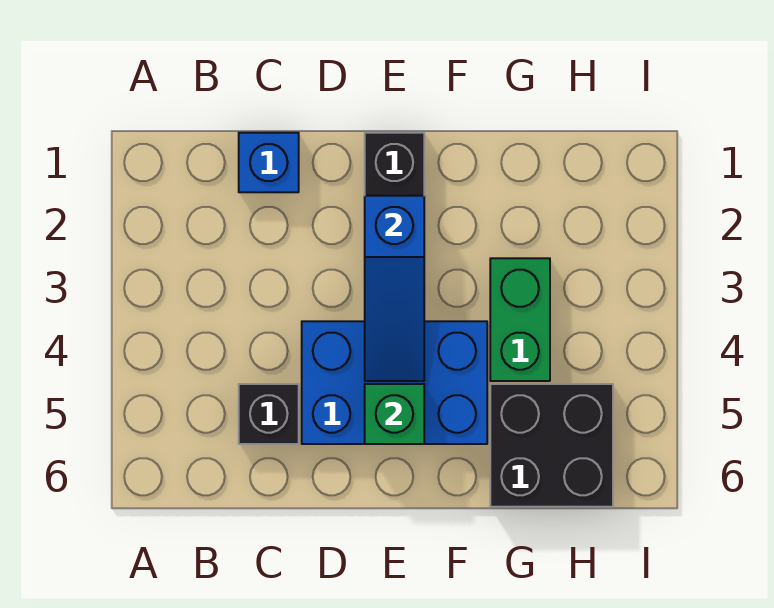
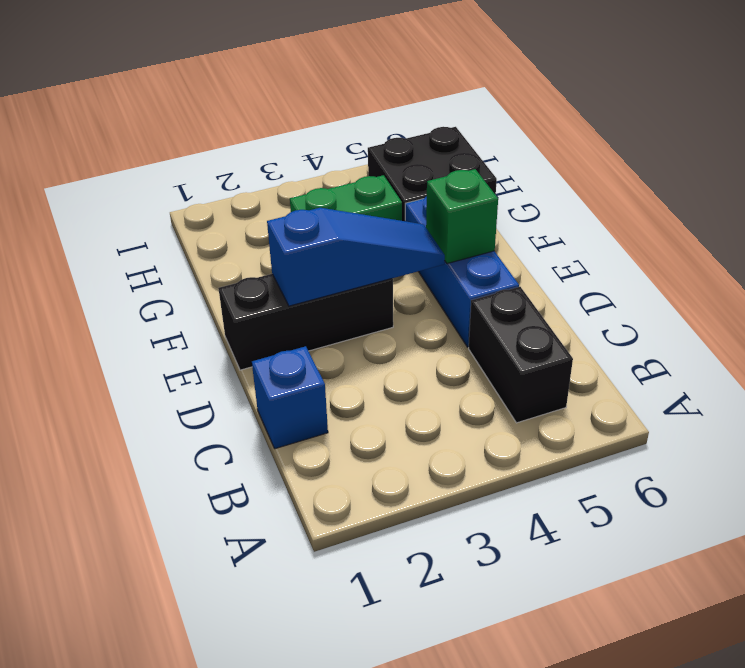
black brick C5 level 1 -> black brick B5:C5 level 1
blue brick D4:F5 level 1 -> blue brick D5:F5 level 1

